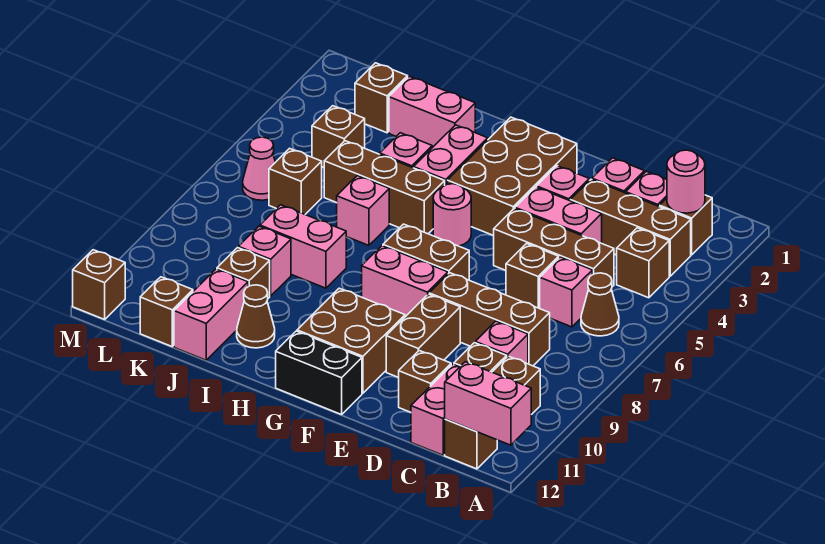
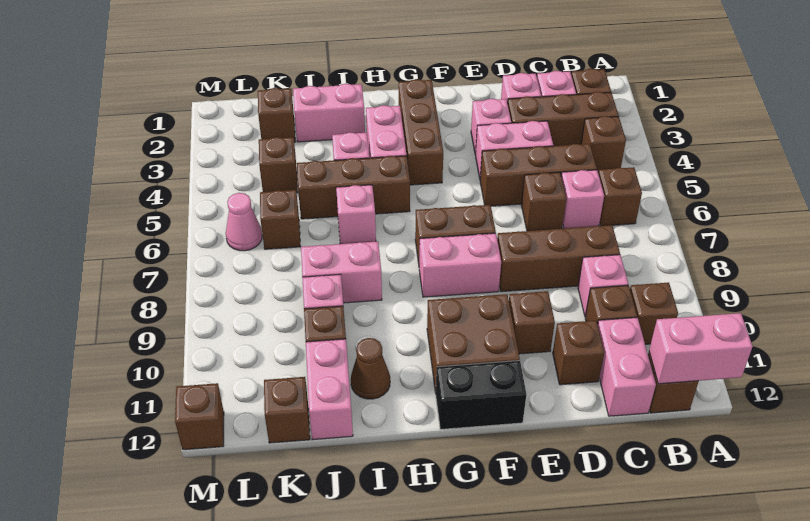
pink round brick B2 level 2 -> none
brown cone B6 level 1 -> brown brick B6 level 1
brown brick E9:E10 level 1 -> brown brick E10 level 1
brown brick F2:G4 level 1 -> brown brick G2:G4 level 1
pink round brick G5 level 1 -> none

